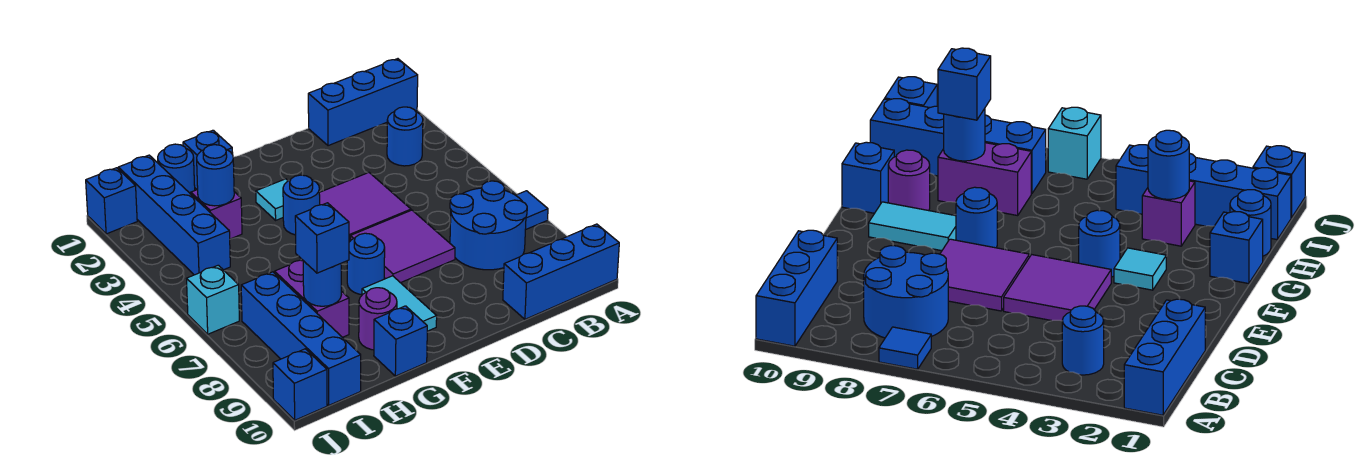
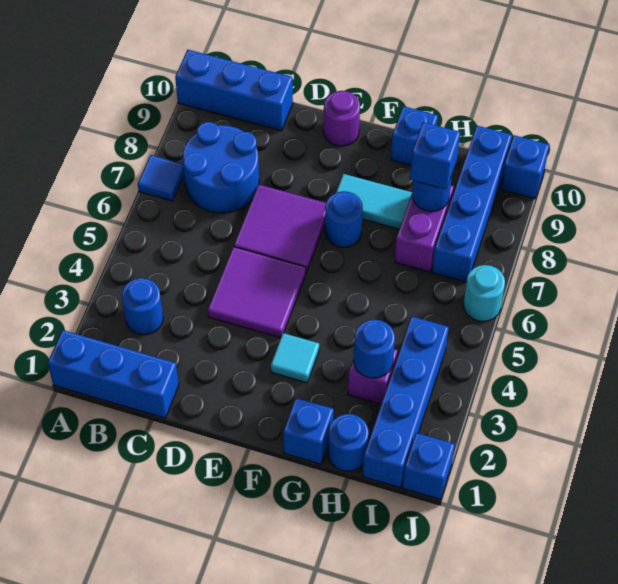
blue round brick F4 level 1 -> none
cyan tile F8:F9 level 1 -> cyan tile F8:G8 level 1
purple round brick G9 level 1 -> purple round brick E10 level 1
cyan brick J6 level 1 -> cyan round brick J6 level 1

